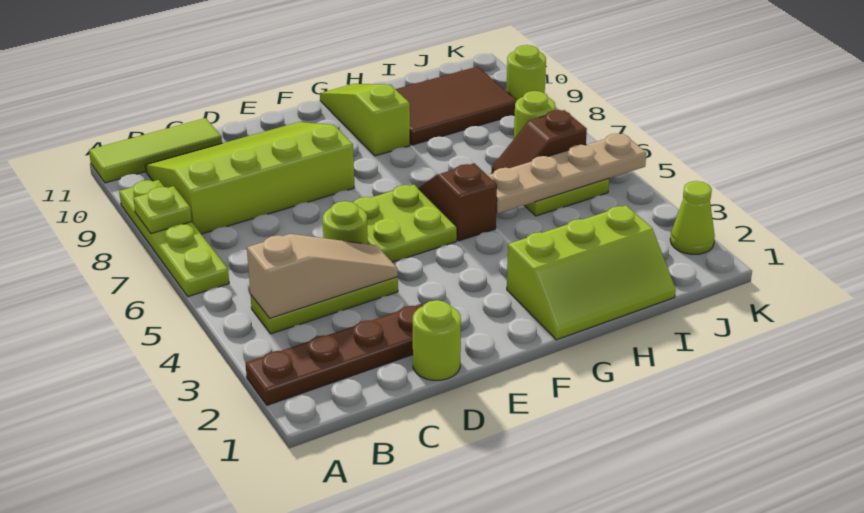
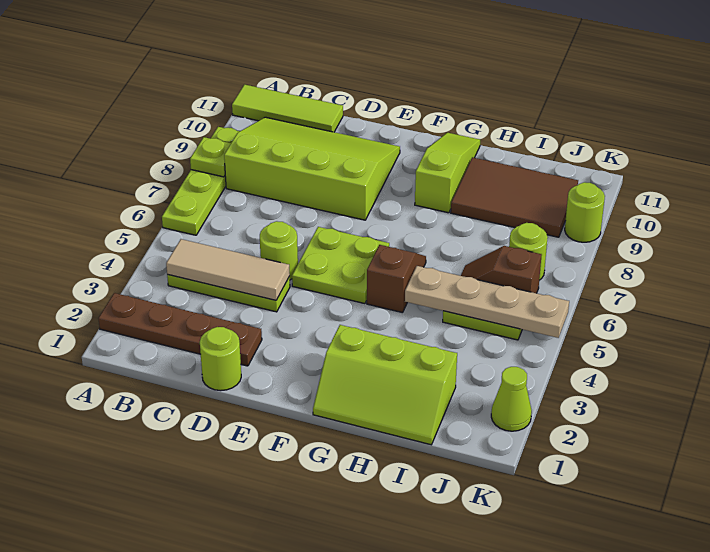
tan slope B4:D4 level 2 top B -> tan tile B4:D4 level 2

